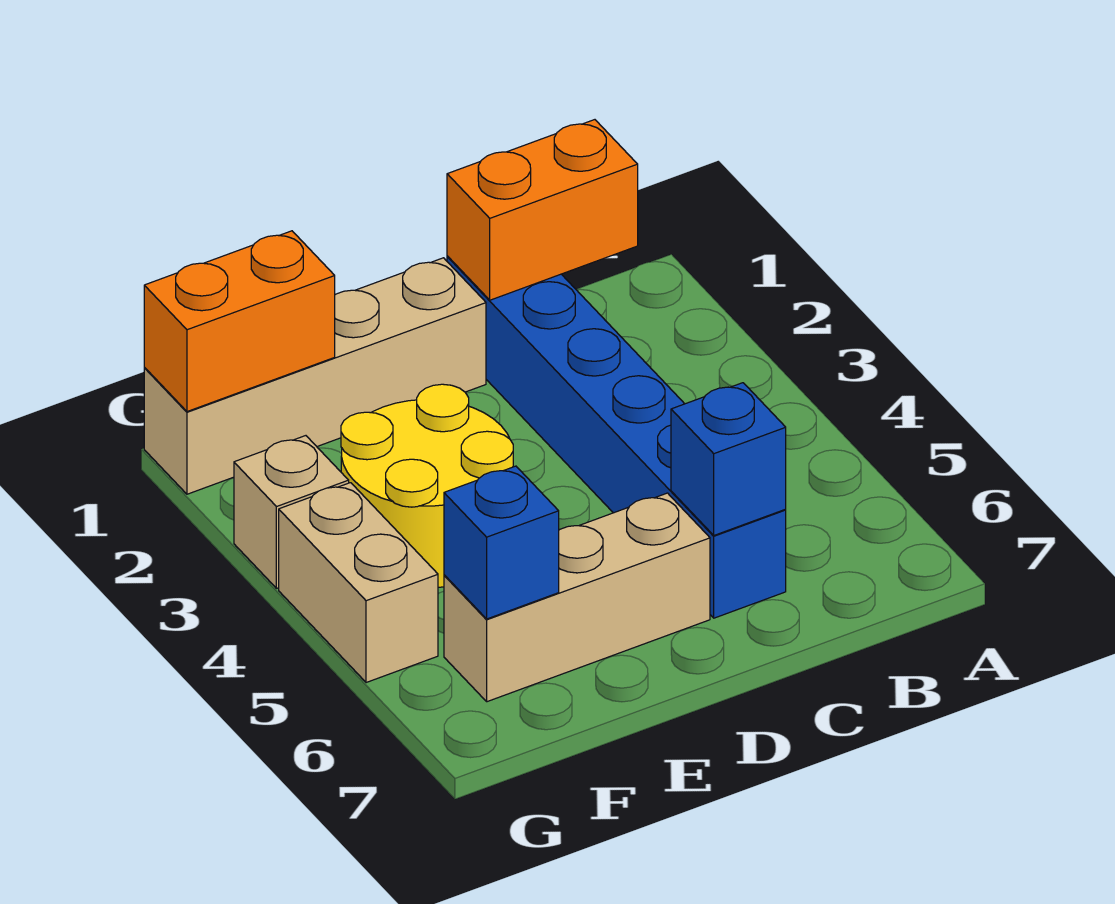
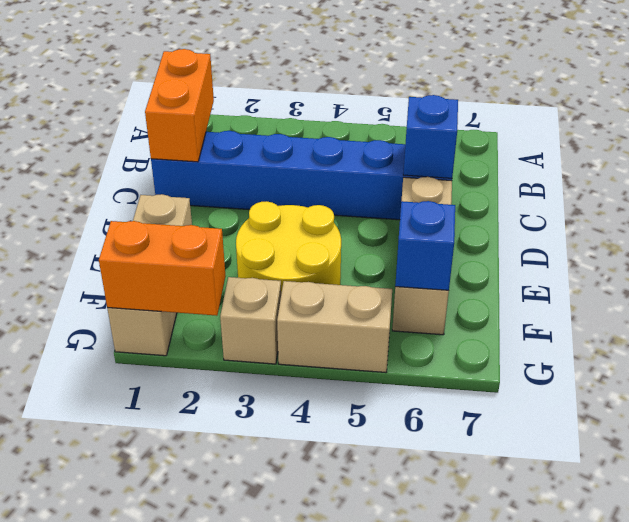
tan brick D1:G1 level 1 -> tan brick E1:G1 level 1
orange brick F1:G1 level 2 -> orange brick G1:G2 level 2

